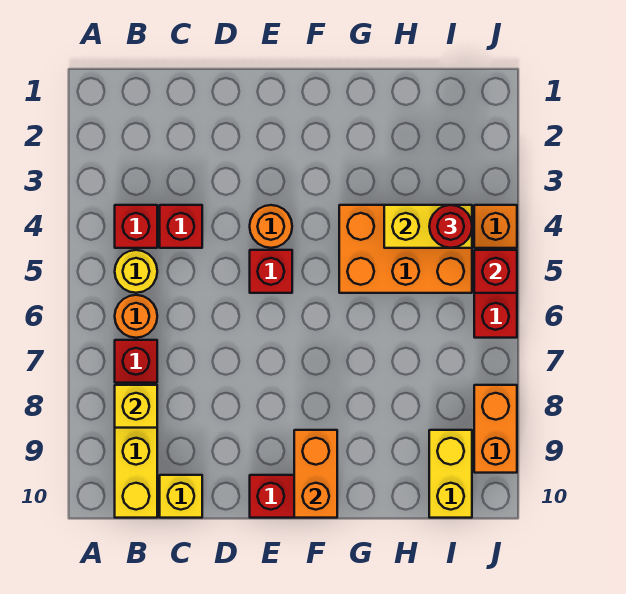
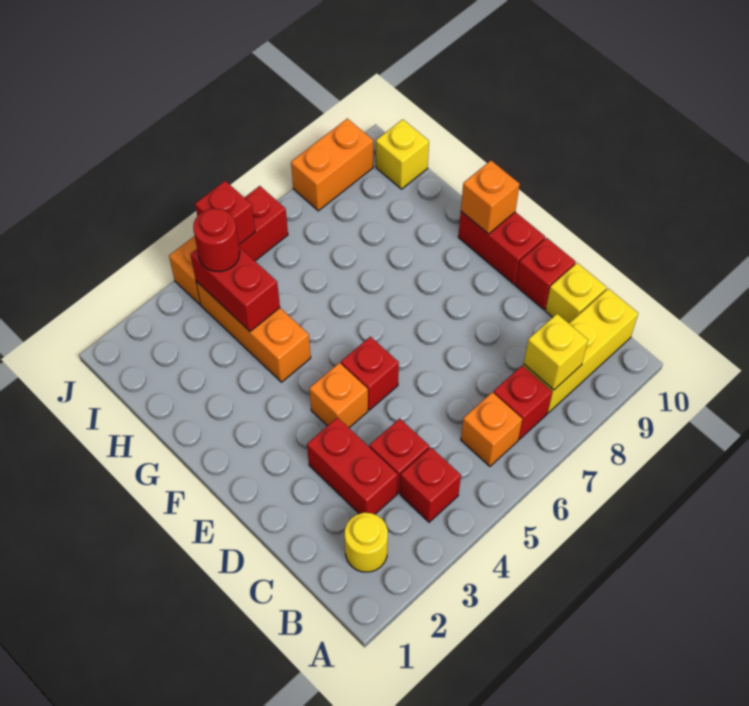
yellow round brick B5 level 1 -> yellow round brick B2 level 1
orange round brick B6 level 1 -> orange brick B6 level 1
none -> red brick C3:D3 level 1
none -> red brick D10 level 1
orange round brick E4 level 1 -> orange brick E4 level 1
orange brick F9:F10 level 2 -> orange brick F10 level 2
orange brick G4:I5 level 1 -> orange brick G4:I4 level 1
yellow brick H4:I4 level 2 -> red brick H4:I4 level 2
yellow brick I9:I10 level 1 -> yellow brick I10 level 1

